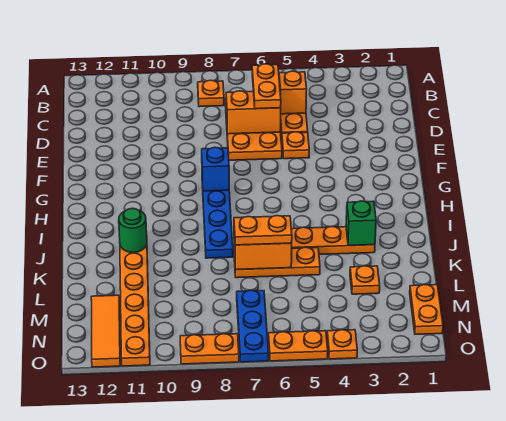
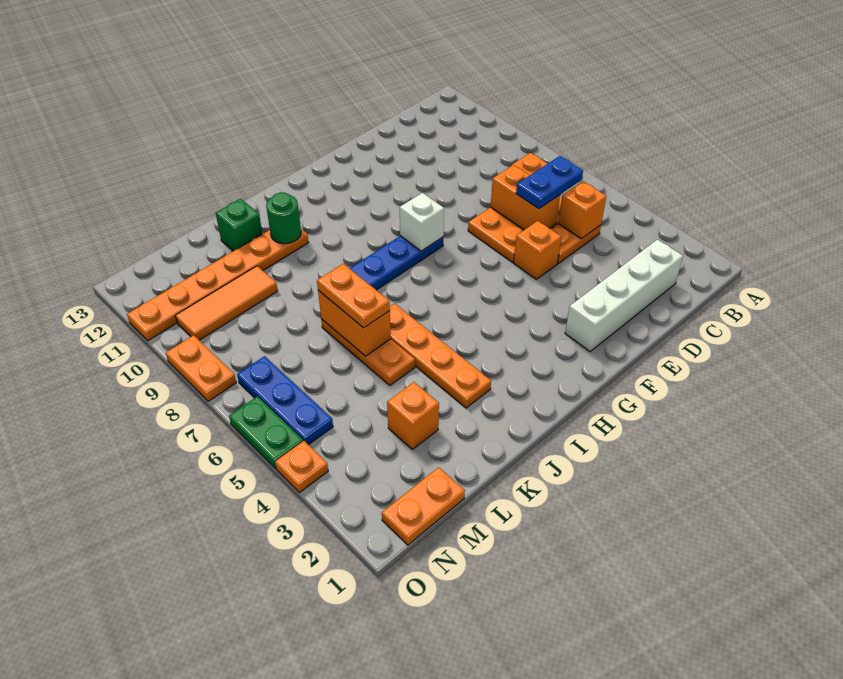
none -> white brick C2:F2 level 1
orange plate C6:D6 level 3 -> blue plate C6:D6 level 3
orange plate E5 level 1 -> orange brick E5 level 1
blue brick G8 level 2 -> white brick G8 level 2
green brick J3 level 2 -> green brick K12 level 1
orange plate L3 level 1 -> orange brick L3 level 1
blue plate M7:O7 level 1 -> blue plate N5:N7 level 1
orange tile M12:O12 level 1 -> orange tile L10:N10 level 1
orange plate O5:O6 level 1 -> green plate O5:O6 level 1

